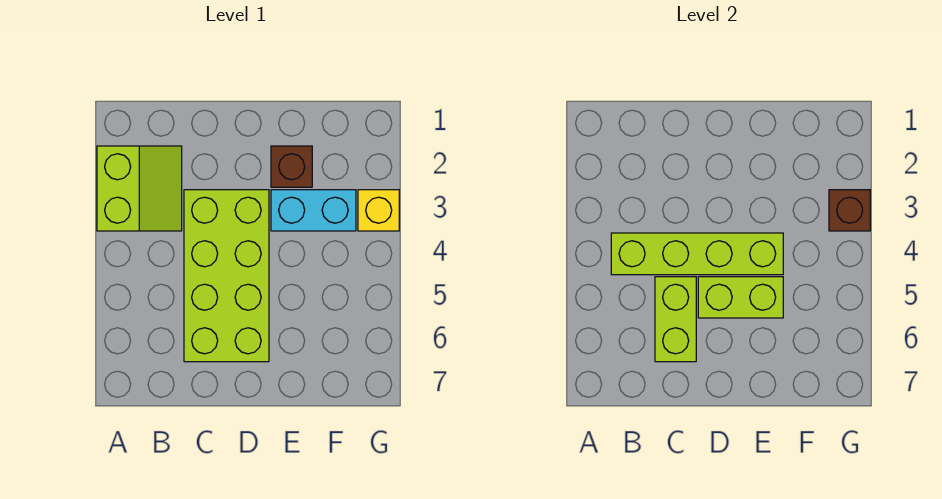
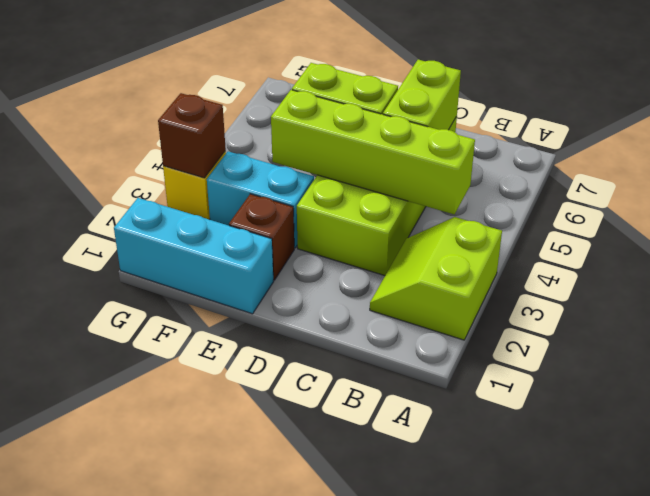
none -> cyan brick E1:G1 level 1

